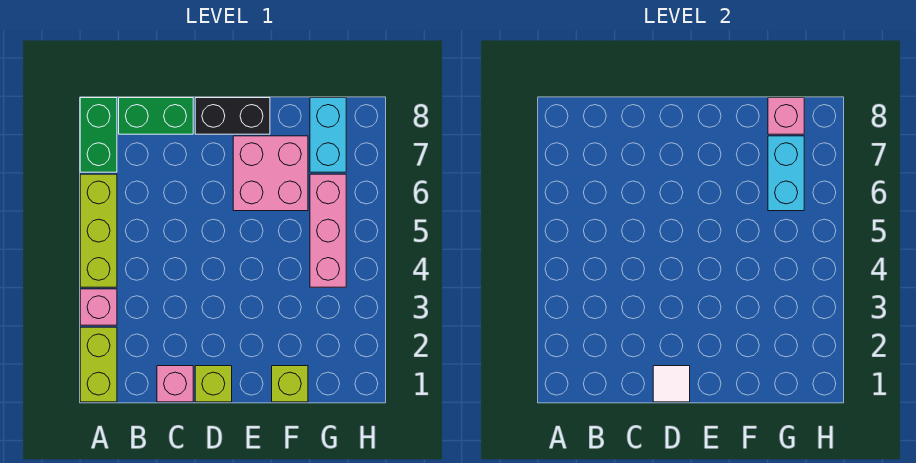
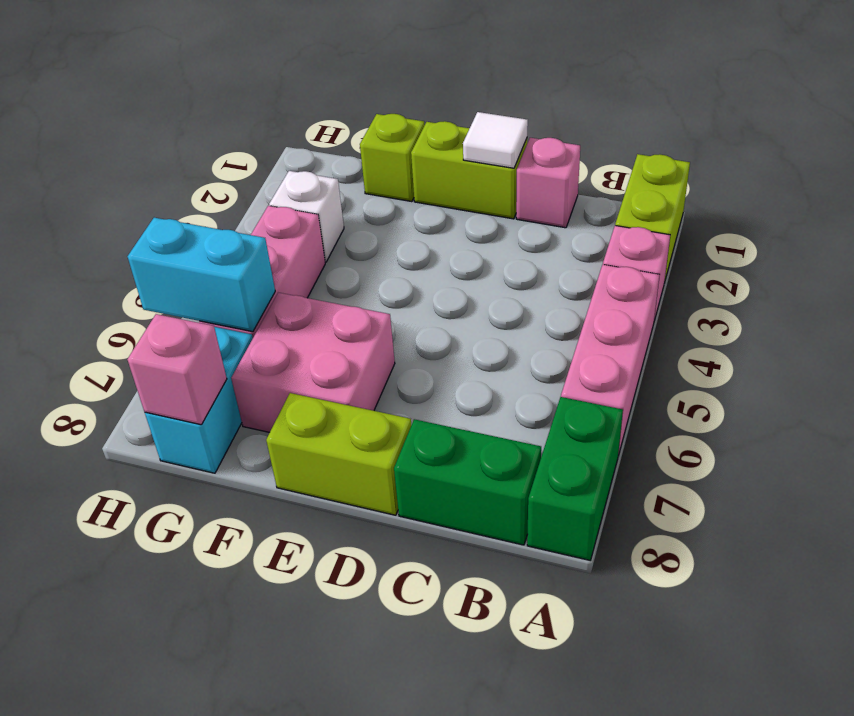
lime brick A4:A6 level 1 -> pink brick A4:A6 level 1
lime brick D1 level 1 -> lime brick D1:E1 level 1
black brick D8:E8 level 1 -> lime brick D8:E8 level 1
none -> white brick G3 level 1
cyan brick G6:G7 level 2 -> cyan brick G6:H6 level 2

